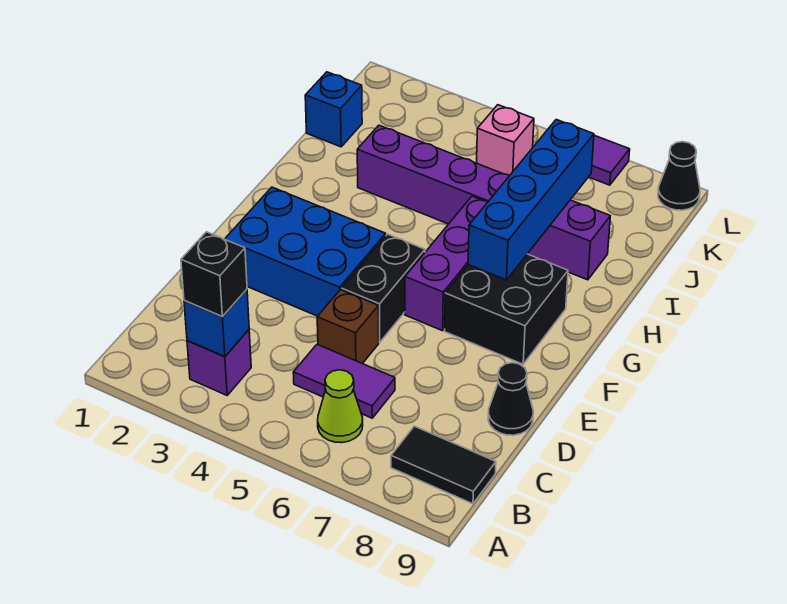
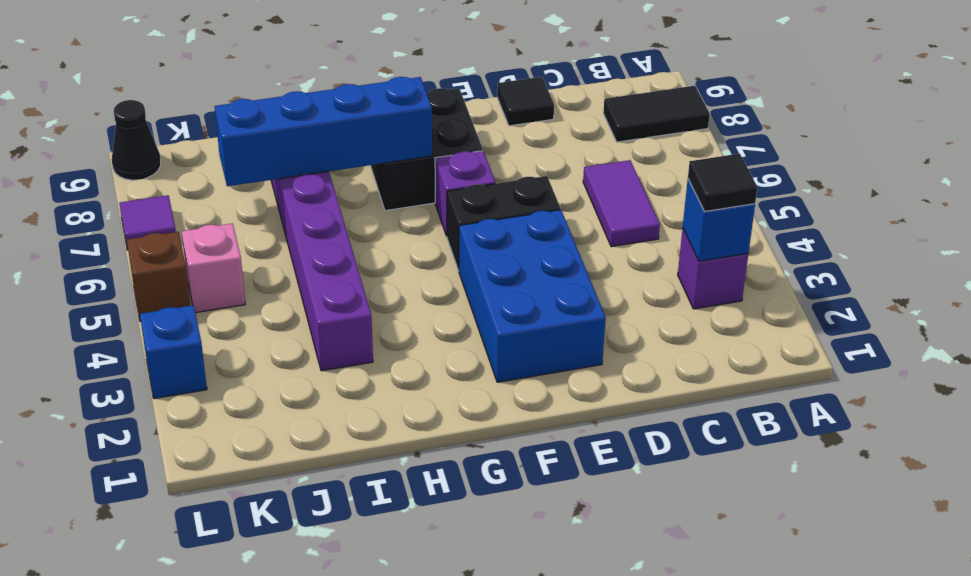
black brick B3 level 3 -> black tile B3 level 3
lime cone B6 level 1 -> none
black tile B8:B9 level 1 -> black tile A8:B8 level 1
brown brick D5 level 1 -> brown brick L5 level 1
black cone D9 level 1 -> black tile D9 level 1
purple brick F6:H6 level 1 -> purple brick F6 level 1
blue brick J1 level 1 -> blue brick L3 level 1

